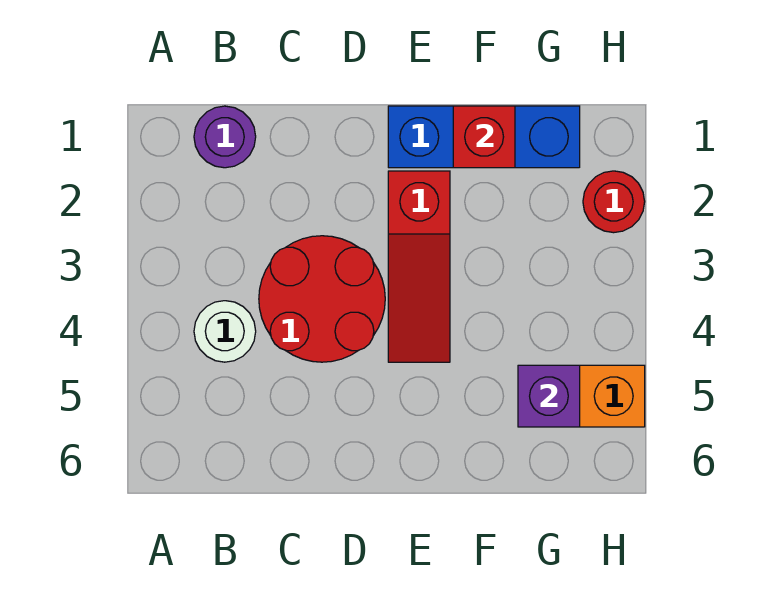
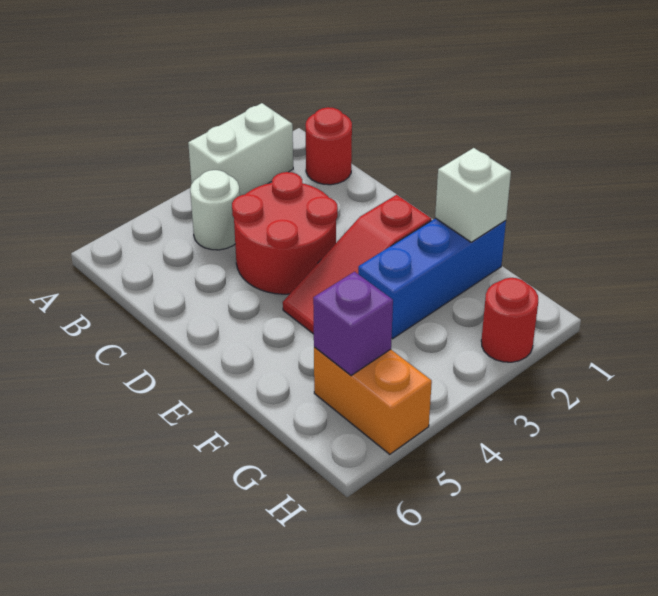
none -> white brick A2:A3 level 1
purple round brick B1 level 1 -> red round brick B1 level 1
blue brick E1:G1 level 1 -> blue brick F1:F3 level 1
red brick F1 level 2 -> white brick F1 level 2

